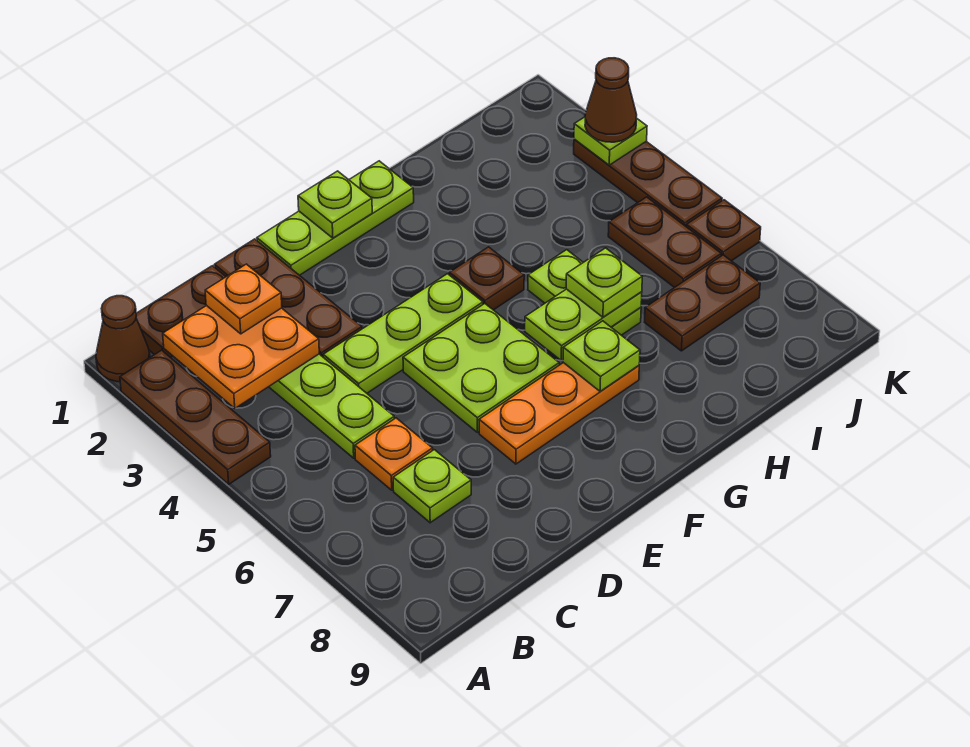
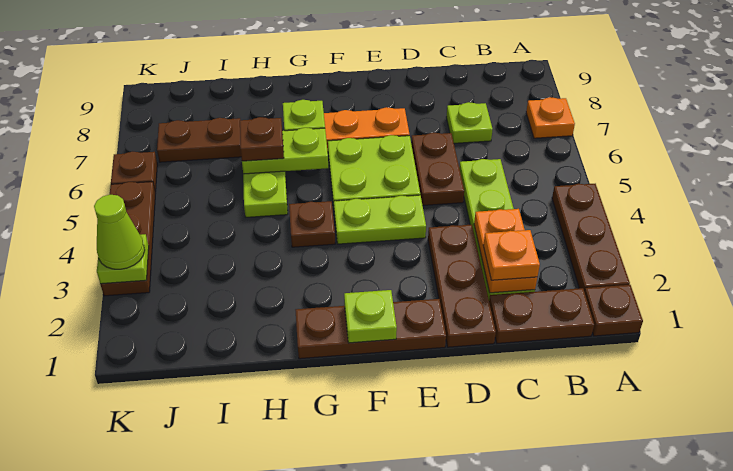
brown cone A1 level 1 -> brown plate A1 level 1
orange plate B2:C3 level 2 -> orange plate C2:C3 level 2
orange plate C6 level 1 -> orange plate A7 level 1
lime plate D4:F4 level 1 -> lime plate E4:F4 level 1
lime plate E1:G1 level 1 -> brown plate E1:G1 level 1
lime plate H6 level 3 -> brown plate H6 level 3
brown plate J5:J6 level 1 -> brown plate D5:D6 level 1
brown cone K3 level 3 -> lime cone K3 level 3

